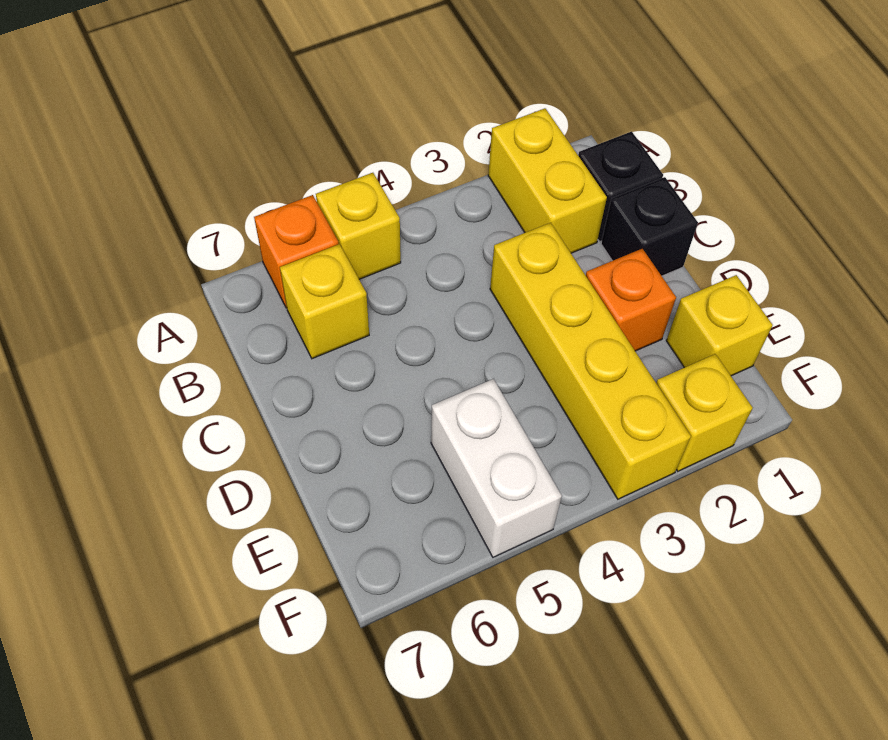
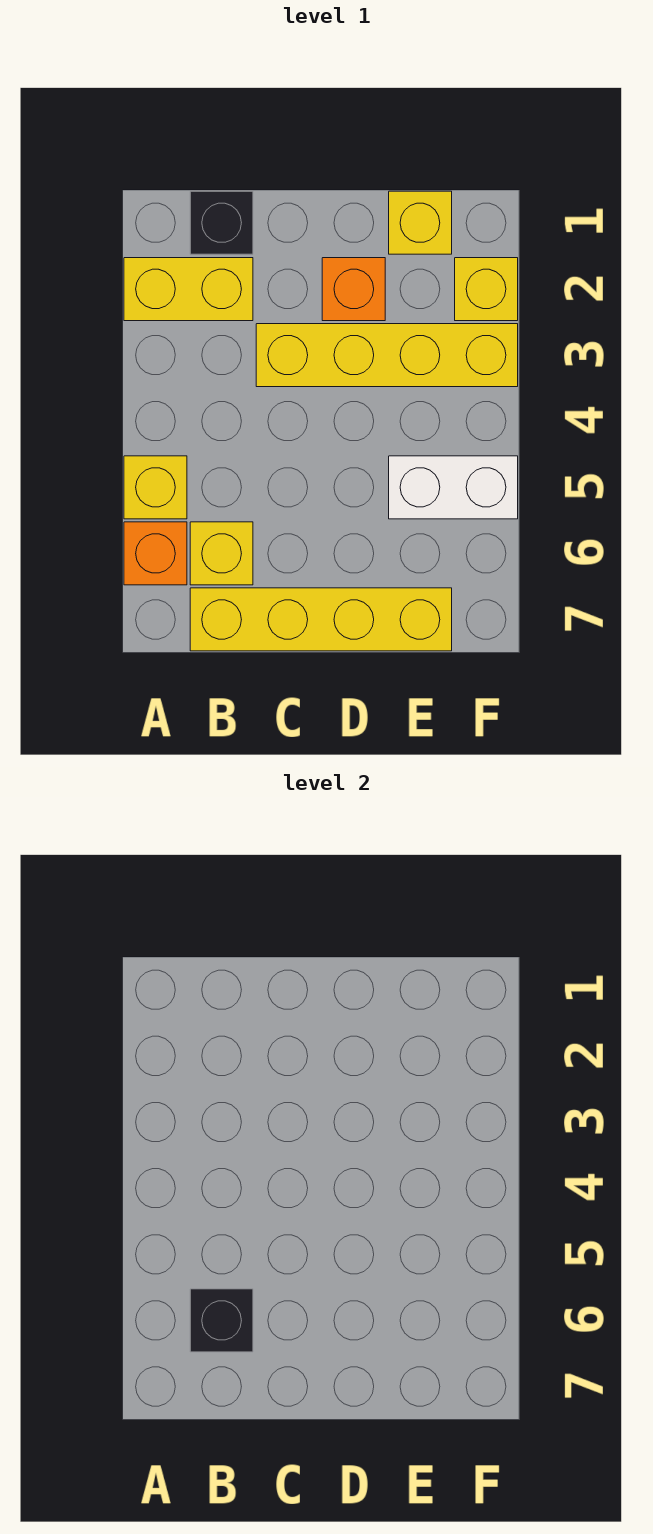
none -> yellow brick B7:E7 level 1
black brick C1 level 1 -> black brick B6 level 2

